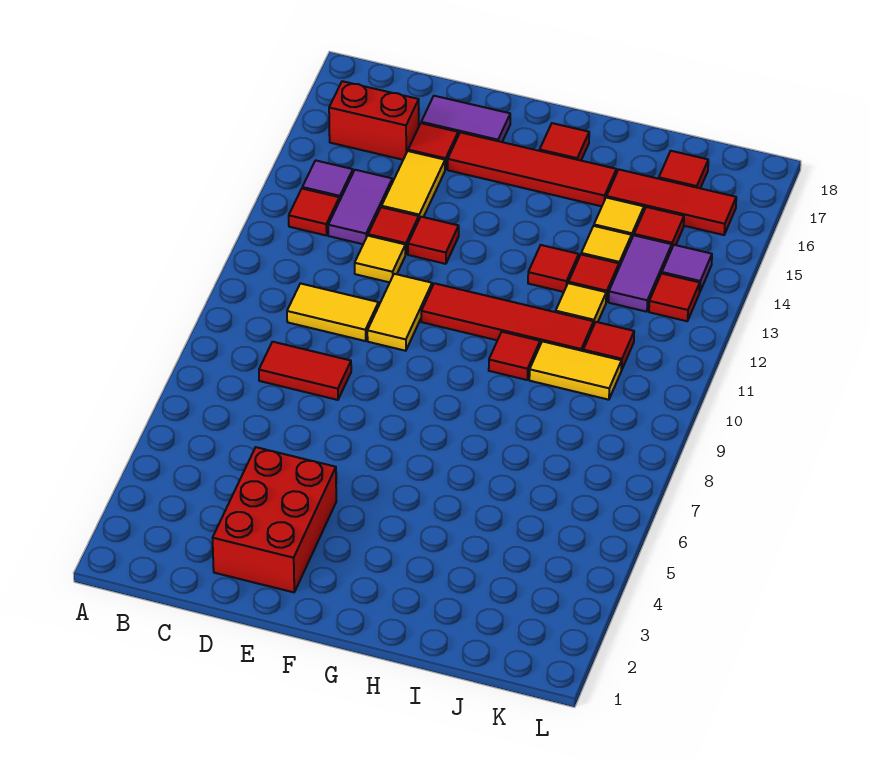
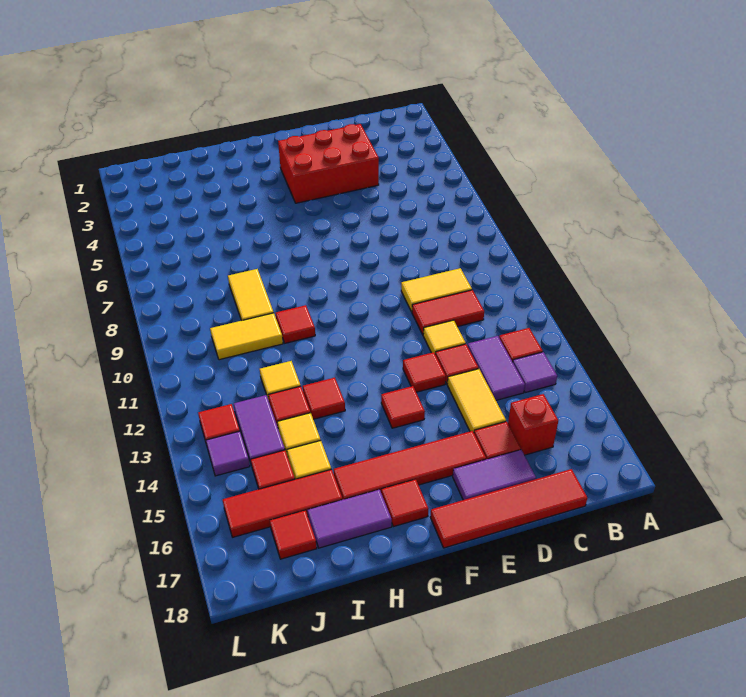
red brick B16:C16 level 1 -> red brick C16 level 1
red tile C8:D8 level 1 -> red tile C11:D11 level 1
red brick D2:E4 level 1 -> red brick D3:F4 level 1
yellow tile E10:E11 level 1 -> yellow tile I8:I9 level 1
red tile F11:I11 level 1 -> red tile C18:F18 level 1
none -> purple tile H17:I17 level 1
red tile J11 level 1 -> red tile F14 level 1

